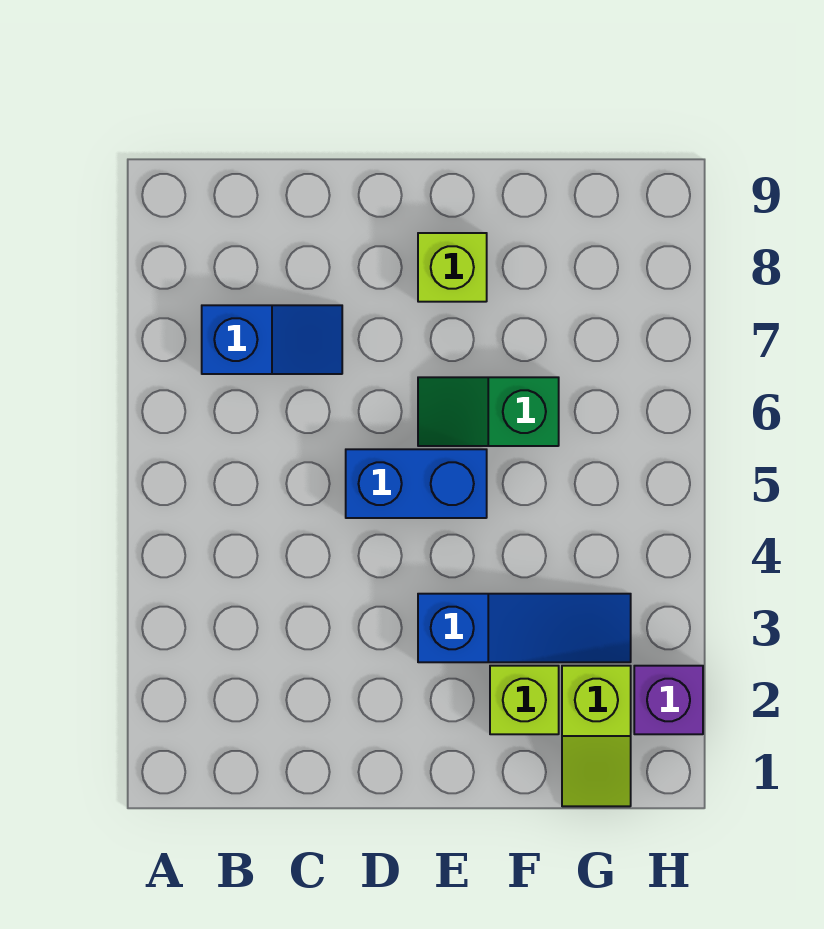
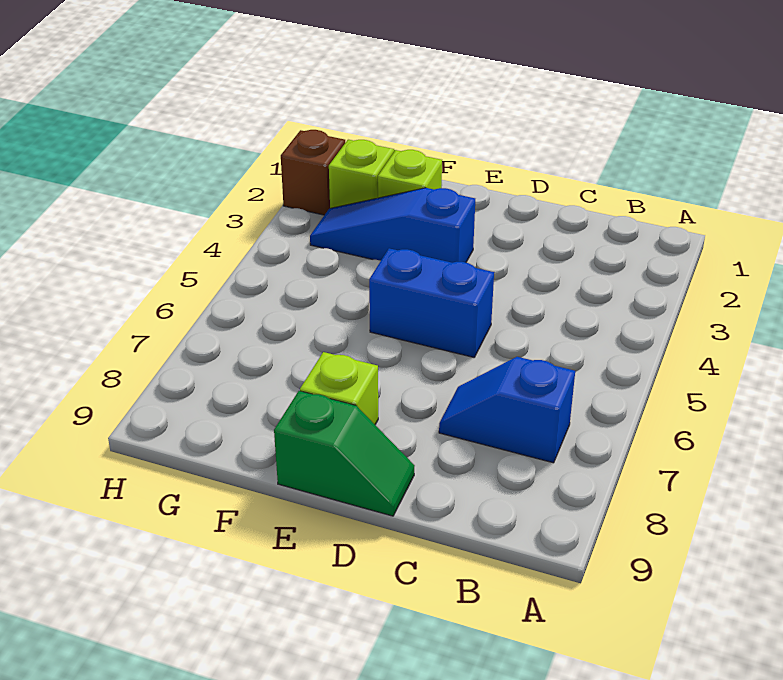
green slope E6:F6 level 1 top F -> green slope D9:E9 level 1 top E
purple brick H2 level 1 -> brown brick H2 level 1

